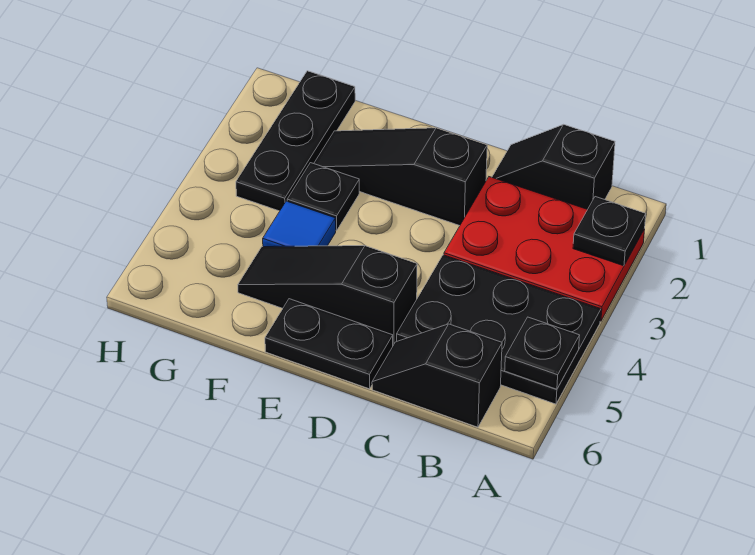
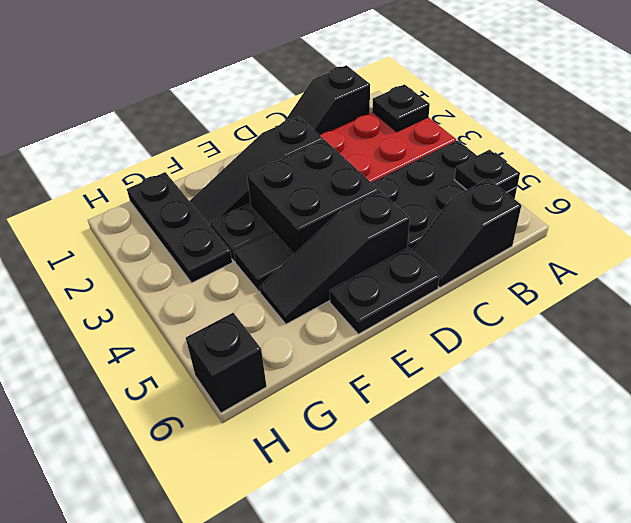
none -> black brick D3:E4 level 1
blue tile F4 level 1 -> black tile F4 level 1
none -> black brick H6 level 1

